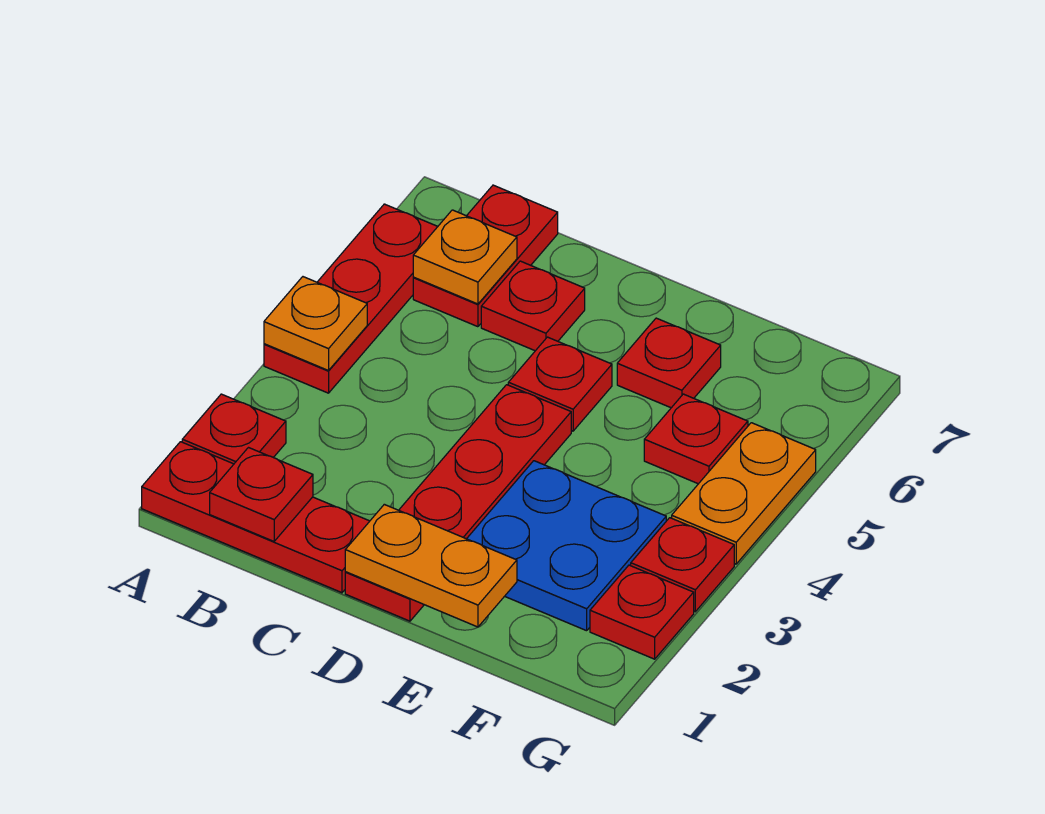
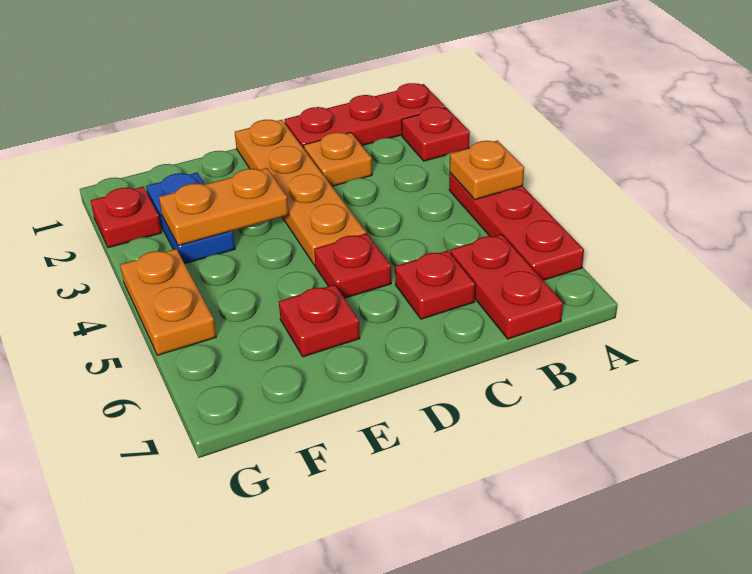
red plate B1 level 2 -> none
orange plate B6 level 2 -> orange plate C2 level 1
red plate D1:D4 level 1 -> orange plate D1:D4 level 1
orange plate D1:E1 level 2 -> orange plate E3:F3 level 2
blue plate E2:F3 level 1 -> blue plate F2:F3 level 1
red plate F5 level 1 -> none
red plate G3 level 1 -> none

